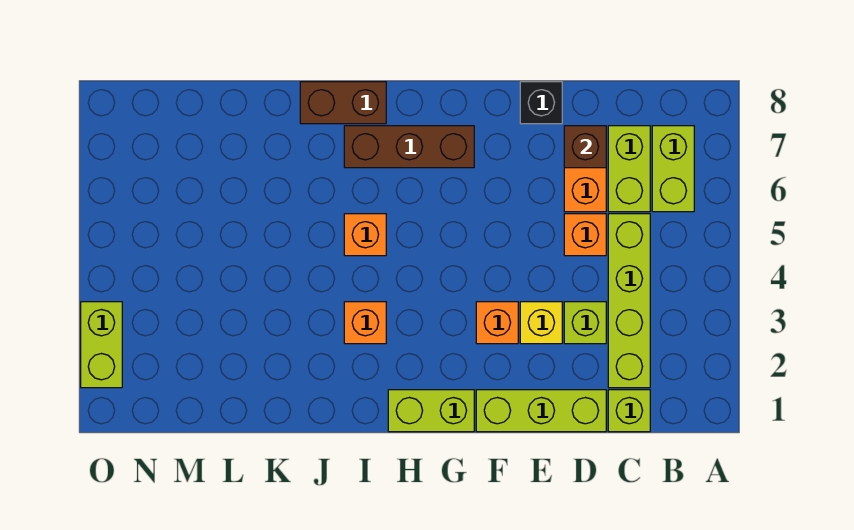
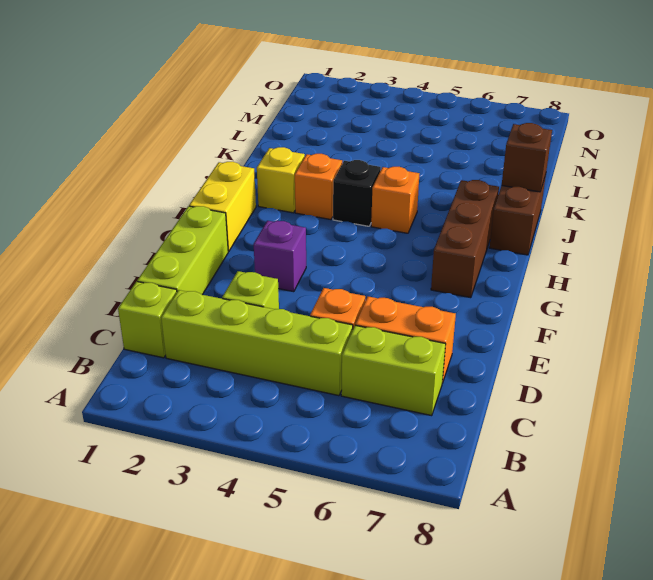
lime brick B6:B7 level 1 -> none
brown brick D7 level 2 -> brown brick J8 level 2
yellow brick E3 level 1 -> yellow brick I2 level 1
black brick E8 level 1 -> black brick I4 level 1
orange brick F3 level 1 -> purple brick F3 level 1
lime brick G1:H1 level 1 -> yellow brick G1:H1 level 1
lime brick O2:O3 level 1 -> none

